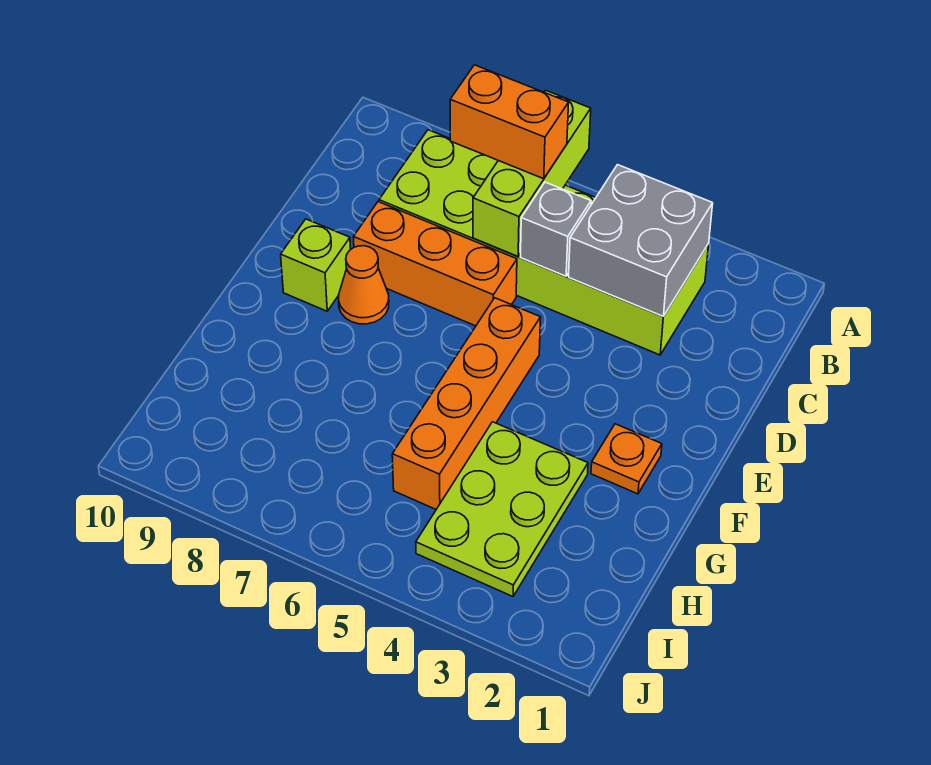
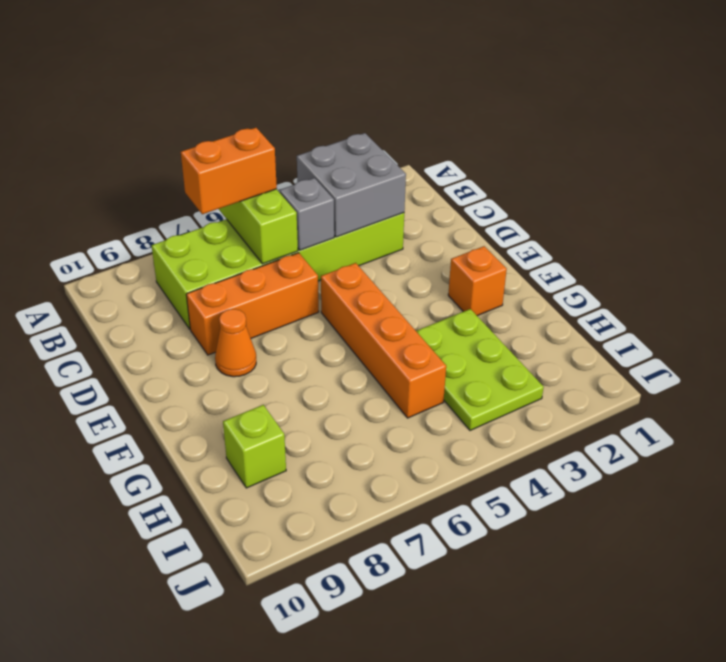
lime brick E9 level 1 -> lime brick H9 level 1
orange plate F2 level 1 -> orange brick F2 level 1

